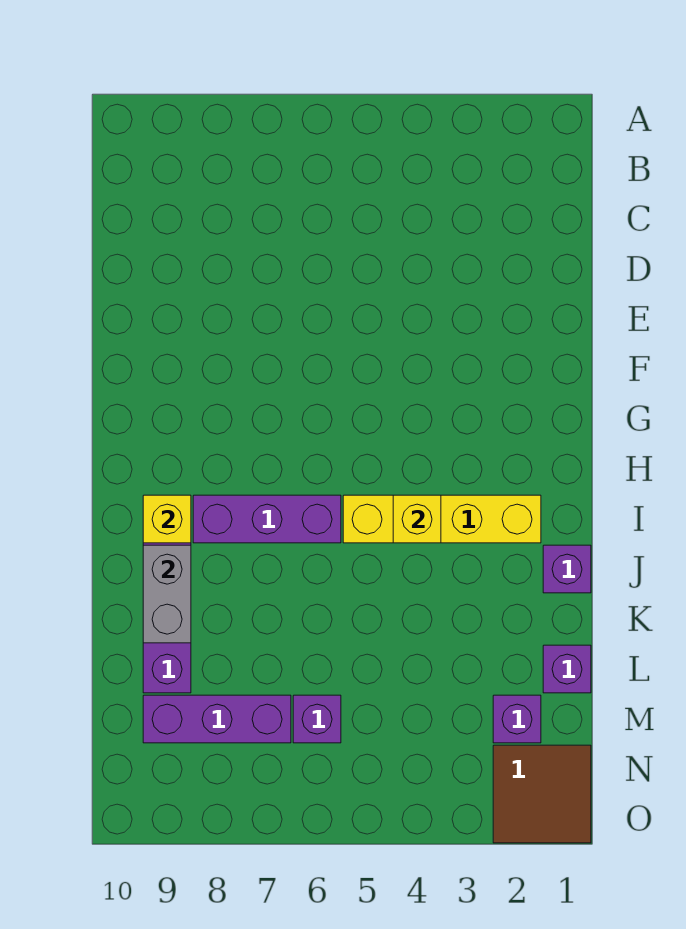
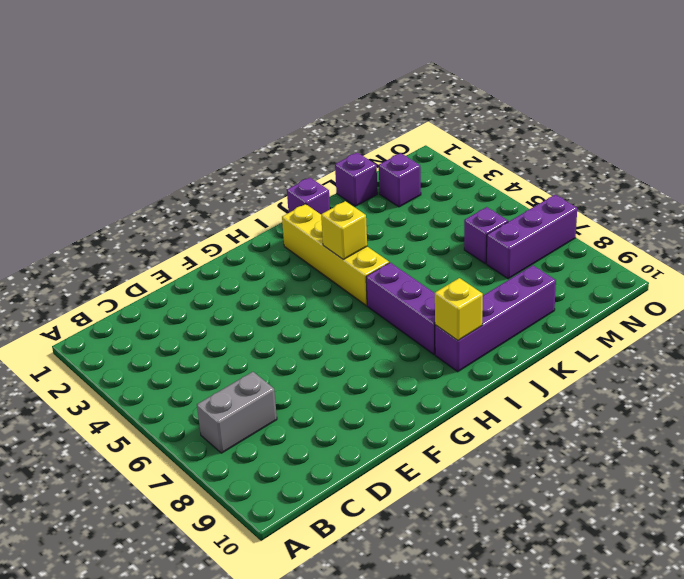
grey brick J9:K9 level 2 -> grey brick B7:C7 level 1
purple brick M7:M9 level 1 -> purple brick M7:O7 level 1
brown tile N1:O2 level 1 -> none

